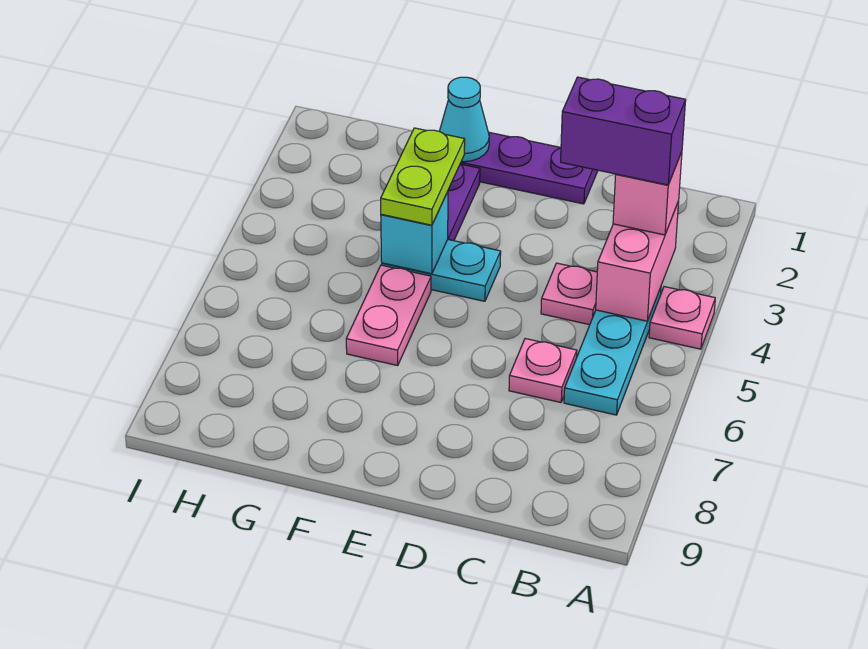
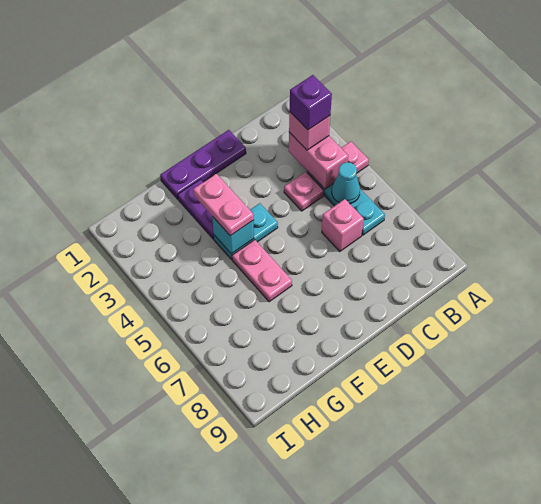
purple brick B3:C3 level 4 -> purple brick B3 level 4
pink plate C6 level 1 -> pink brick C6 level 1
cyan cone F1 level 2 -> cyan cone B5 level 2
lime plate F3:F4 level 3 -> pink plate F3:F4 level 3

